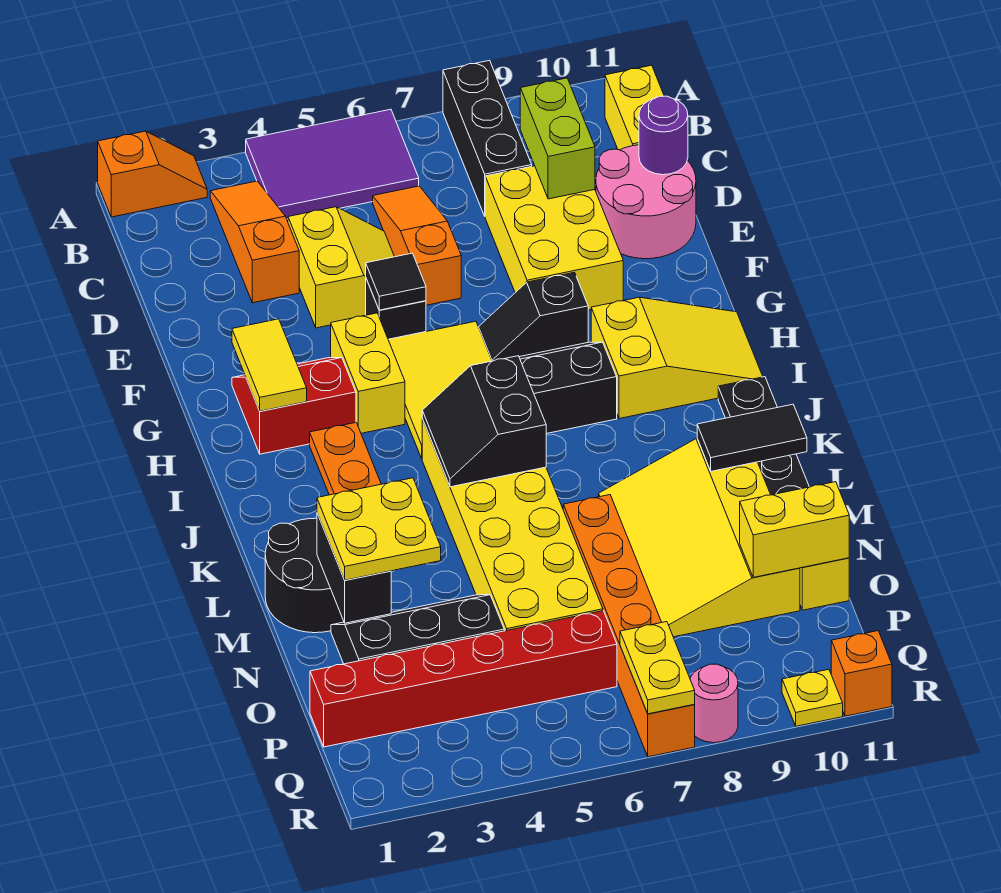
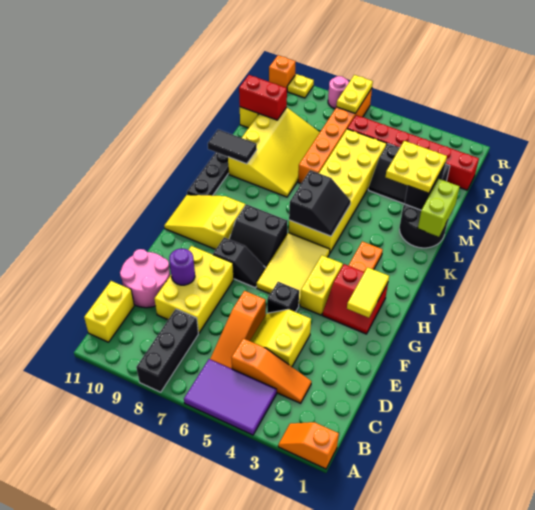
orange slope B3:D3 level 1 top D -> orange slope C3:C5 level 1 top 5
lime brick C9:D9 level 2 -> lime brick L1:M1 level 2
purple round brick D11 level 2 -> purple round brick E9 level 2
black tile F5 level 2 -> none
yellow brick O10:O11 level 2 -> red brick O10:O11 level 2

